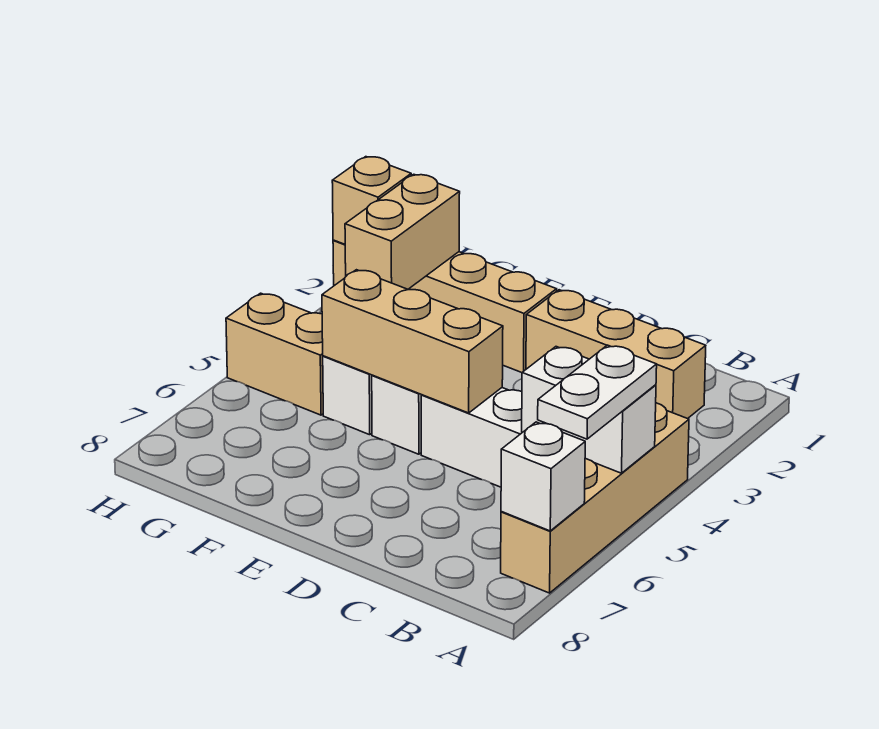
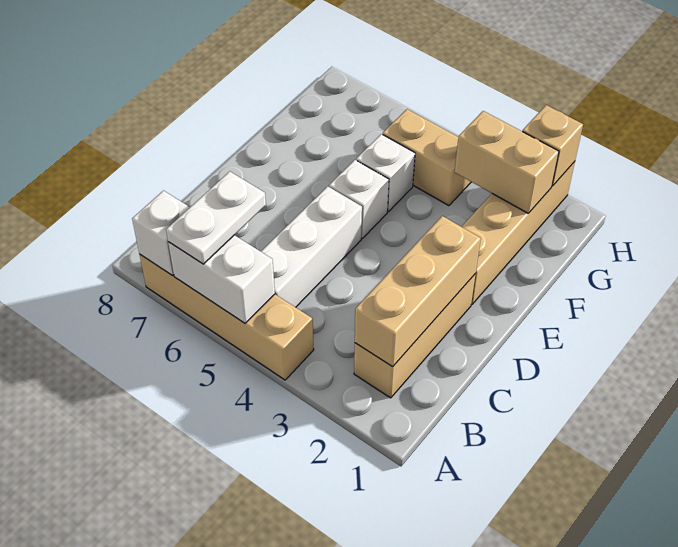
white brick A5:B5 level 2 -> white brick A5:A6 level 2
white plate A5:A6 level 3 -> white plate A6:B6 level 3
tan brick D5:F5 level 2 -> tan brick B2:D2 level 2
tan brick G5:H5 level 1 -> tan brick G4:G5 level 1

